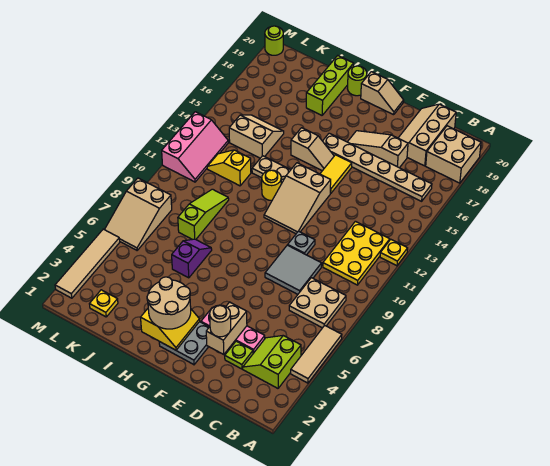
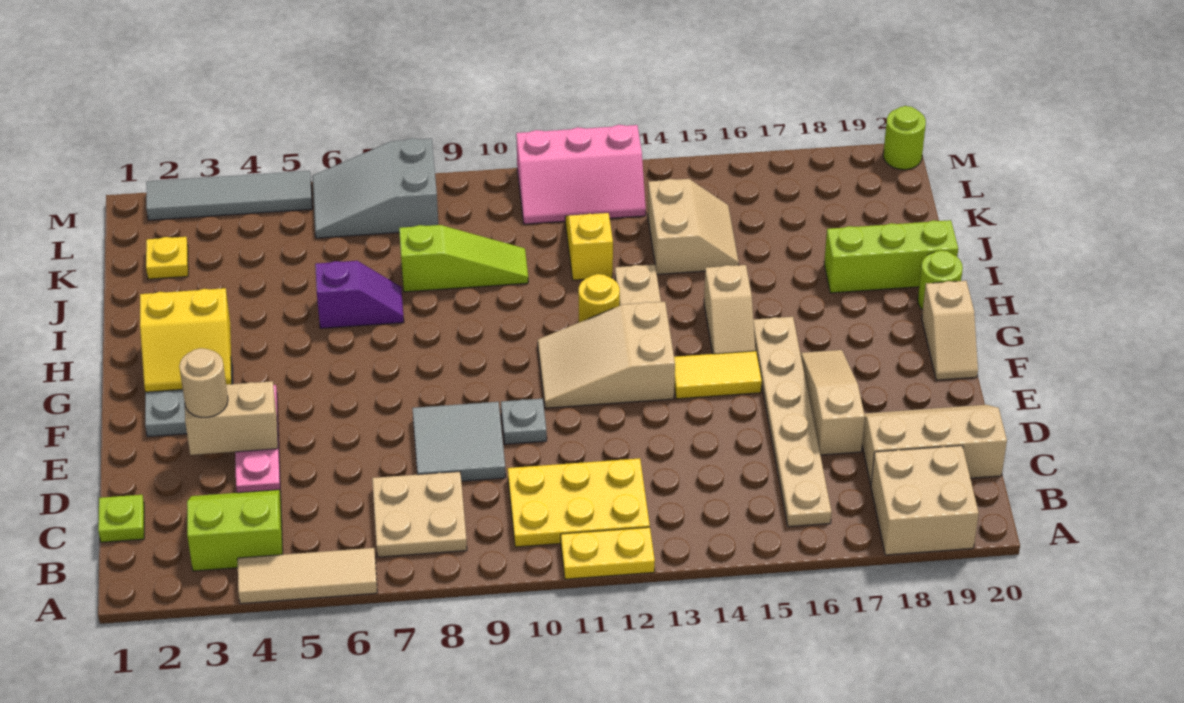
yellow plate A12 level 1 -> yellow plate A11:A12 level 1
lime plate D3 level 1 -> lime plate C1 level 1
tan round brick G2:H3 level 3 -> none
tan slope L6:M8 level 1 top 8 -> grey slope L6:M8 level 1 top 8
tan tile M2:M5 level 1 -> grey tile M2:M5 level 1

